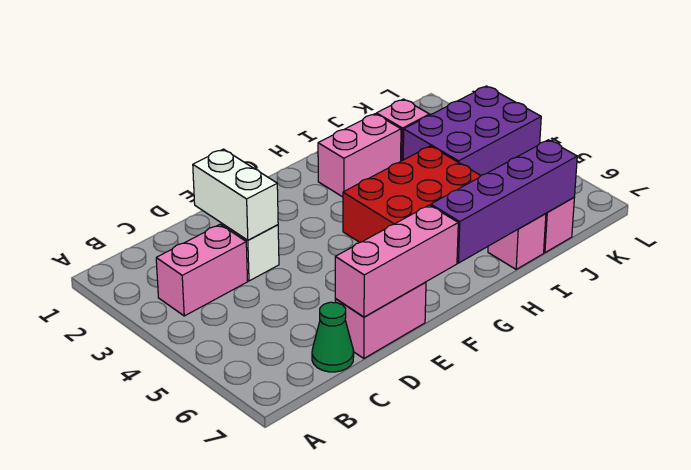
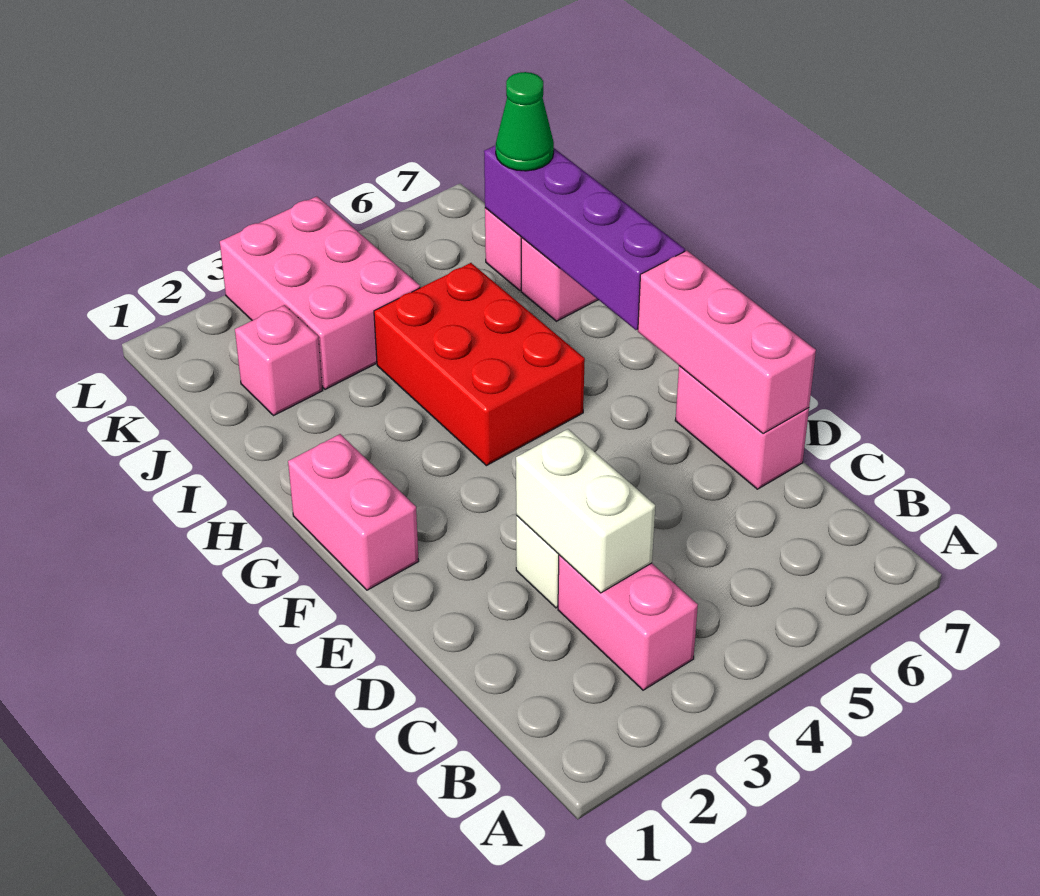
green cone C7 level 1 -> green cone J7 level 3
white brick D2:D3 level 2 -> white brick C3:D3 level 2
pink brick H2:I2 level 1 -> pink brick F1:G1 level 1
purple brick J3:L4 level 1 -> pink brick J3:L4 level 1

